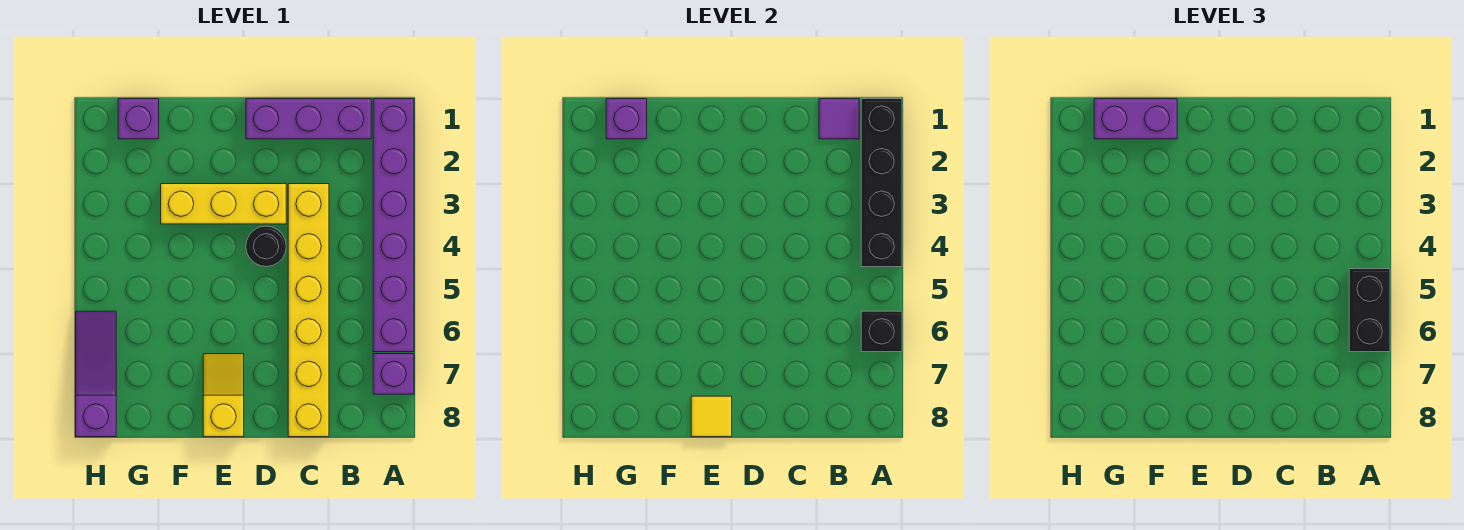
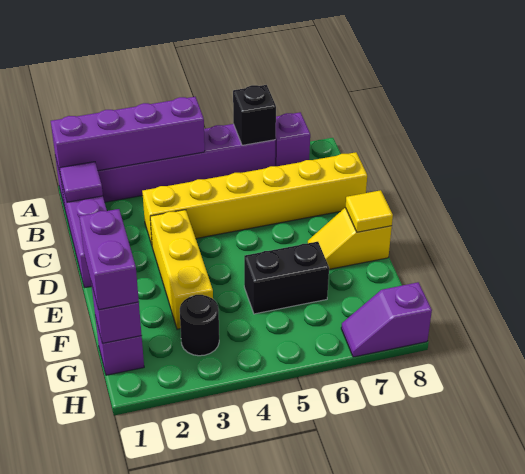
black brick A1:A4 level 2 -> purple brick A1:A4 level 2
black brick A5:A6 level 3 -> black brick F5:F6 level 1
black round brick D4 level 1 -> black round brick G3 level 1
purple slope H6:H8 level 1 top 8 -> purple slope H7:H8 level 1 top 8

